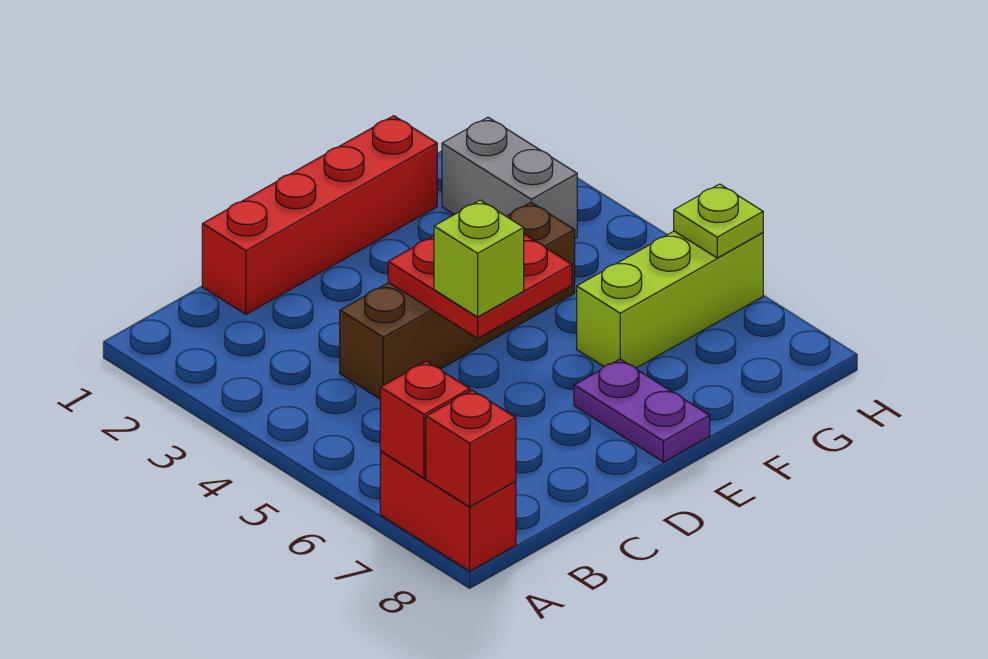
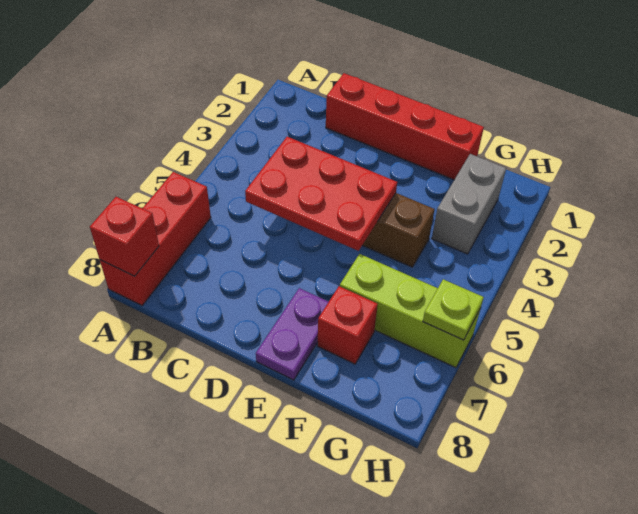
red brick A7:A8 level 1 -> red brick A6:A8 level 1
red brick A7 level 2 -> red brick F7 level 1
red plate D4:E5 level 2 -> red plate C4:E5 level 2
lime brick D5 level 3 -> none

